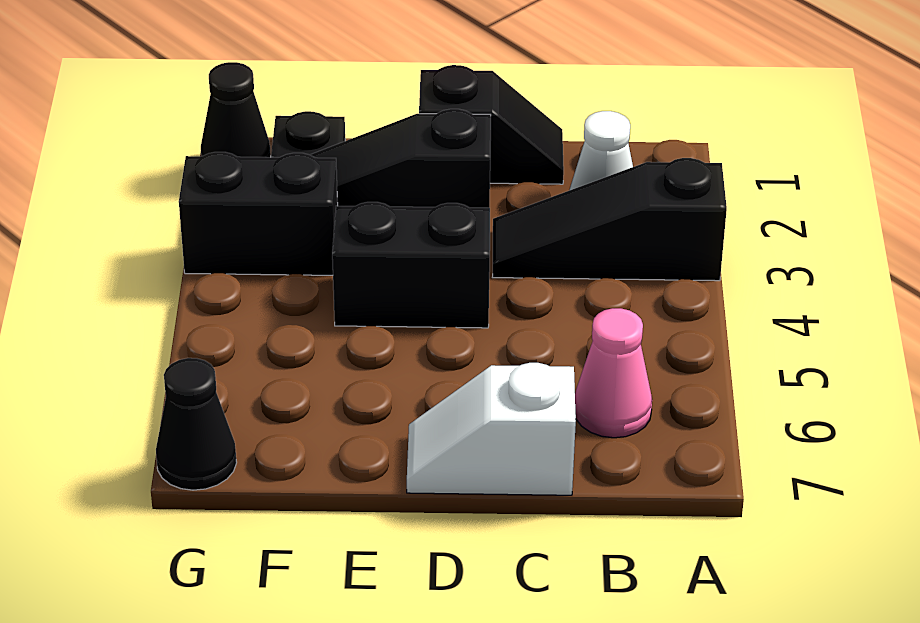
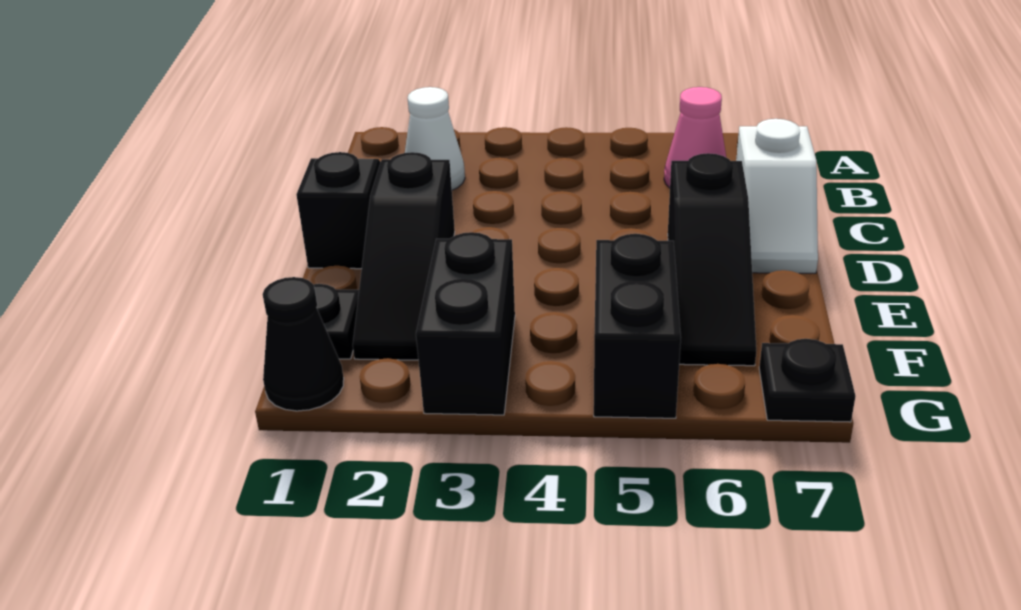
black slope A3:C3 level 1 top A -> black slope D6:F6 level 1 top D
black brick D4:E4 level 1 -> black brick F5:G5 level 1
black cone G7 level 1 -> black plate G7 level 1

